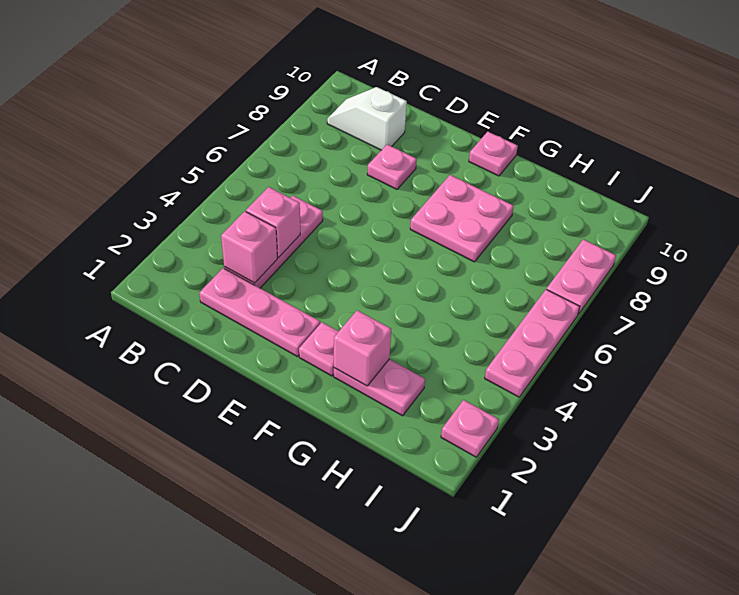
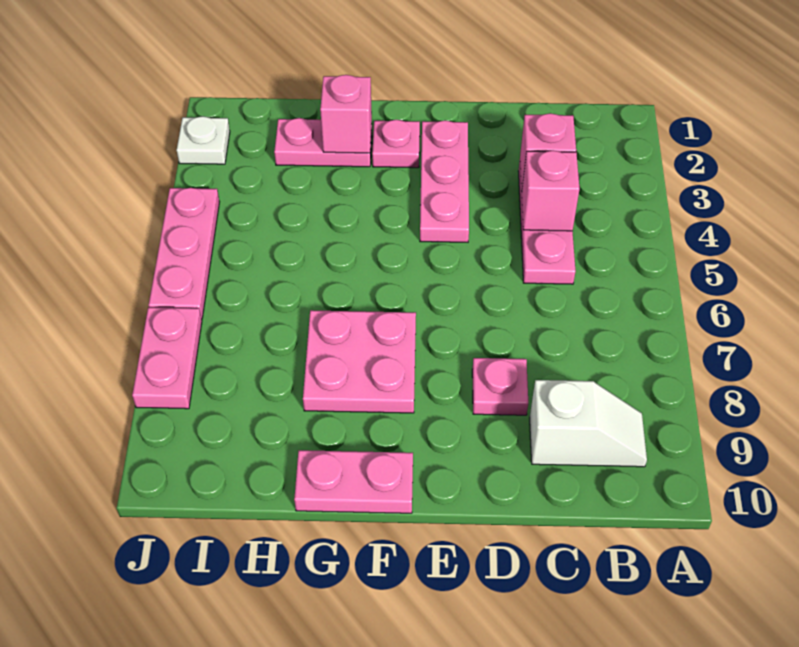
pink plate C2:E2 level 1 -> pink plate E2:E4 level 1
pink plate F10 level 1 -> pink plate F10:G10 level 1
pink plate J2 level 1 -> white plate J2 level 1

